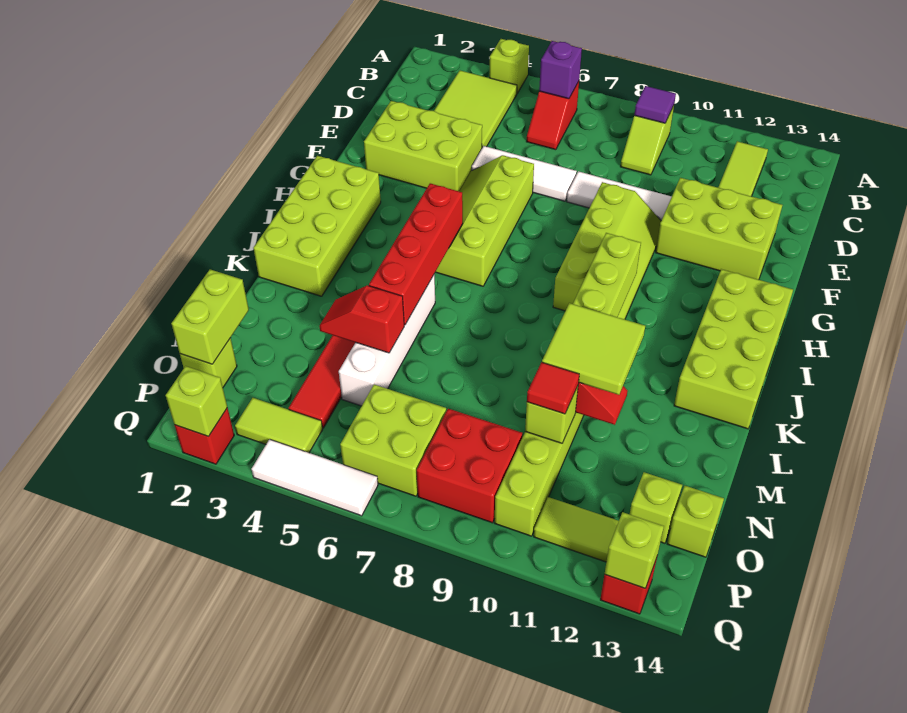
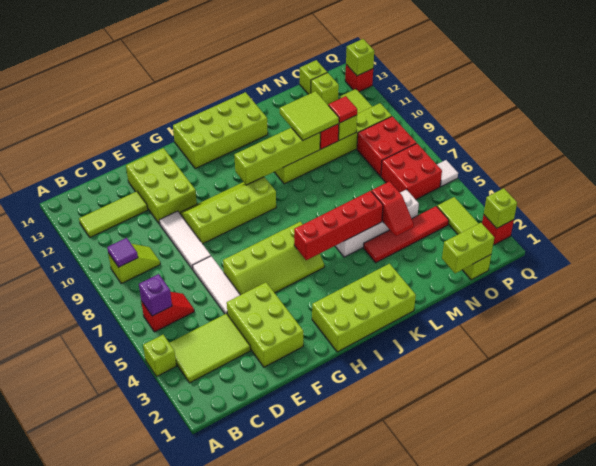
lime brick O6:P7 level 1 -> red brick O6:P7 level 1
white tile Q4:Q6 level 1 -> white tile Q6 level 1

